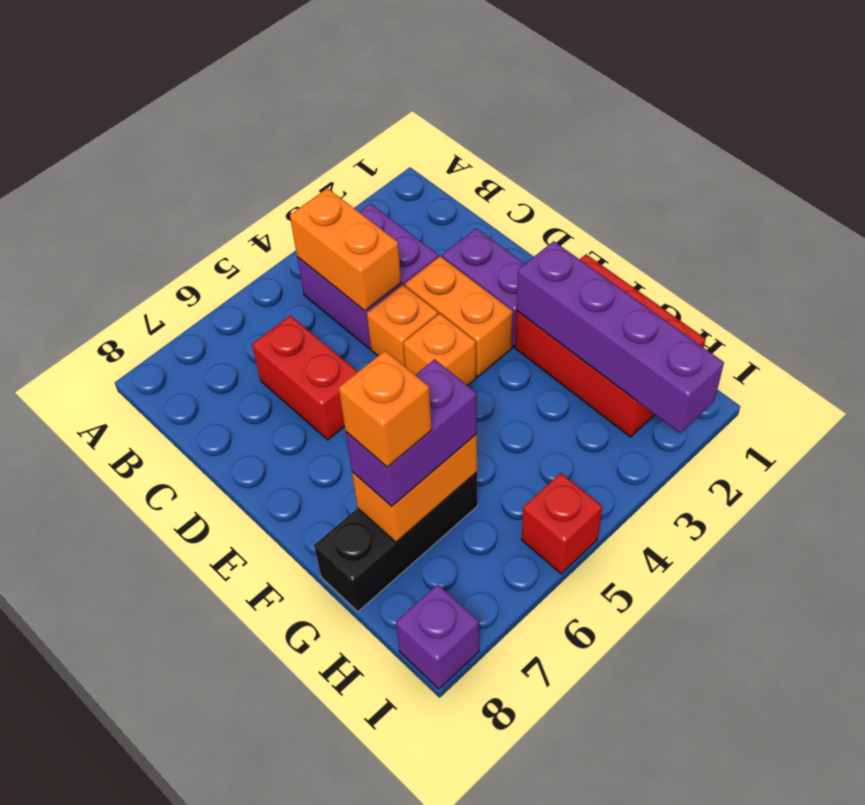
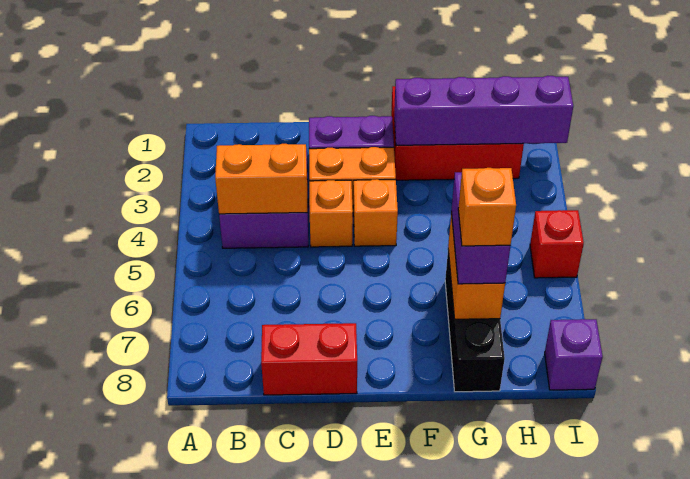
red brick C6:D6 level 1 -> red brick C8:D8 level 1

